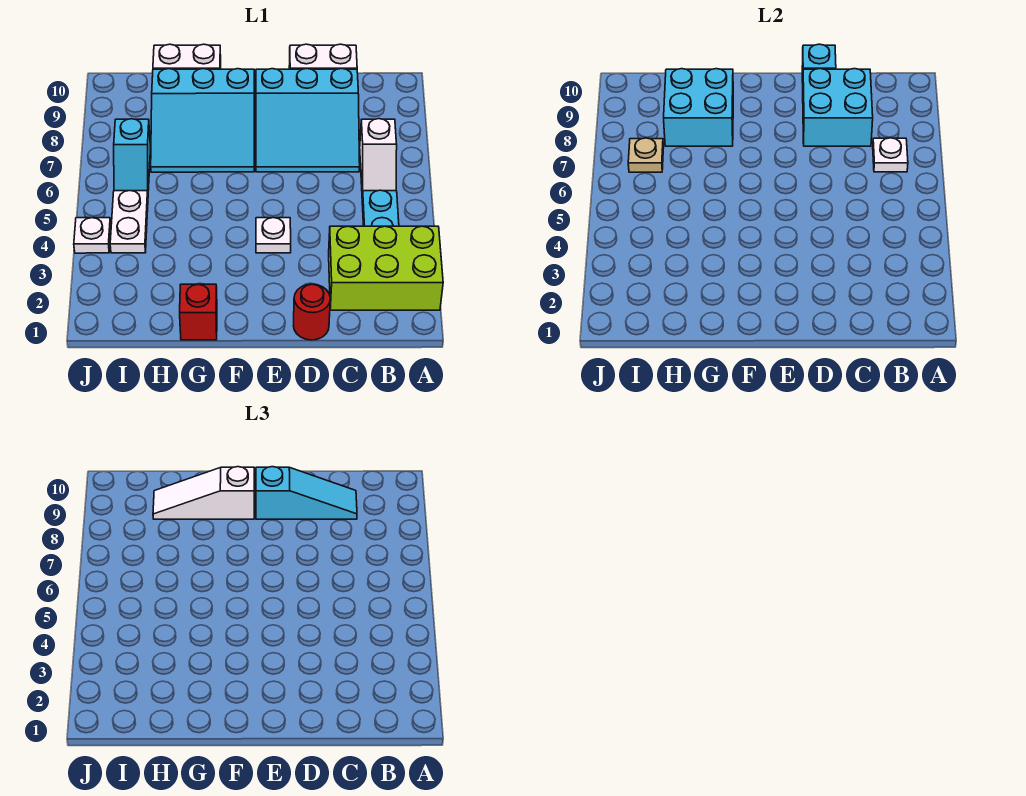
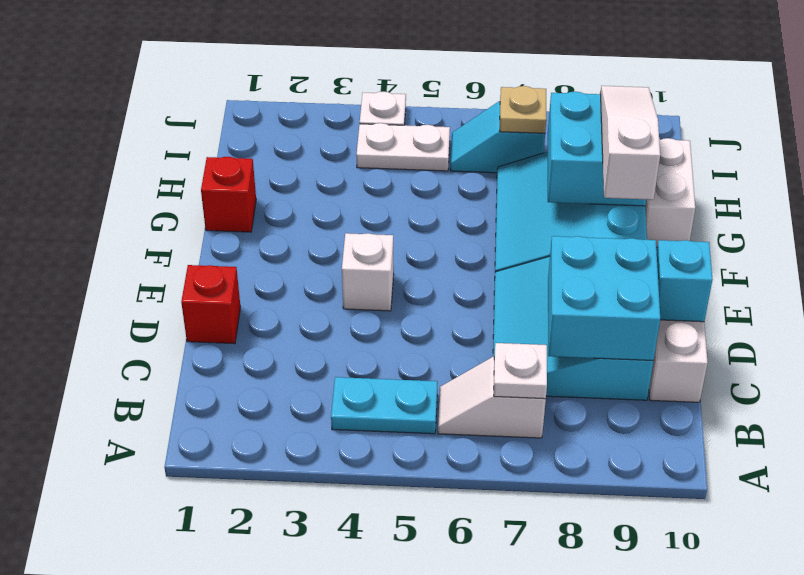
lime brick A2:C3 level 1 -> none
cyan slope C9:E9 level 3 top E -> none
red round brick D1 level 1 -> red brick D1 level 1
white plate E4 level 1 -> white brick E4 level 1

